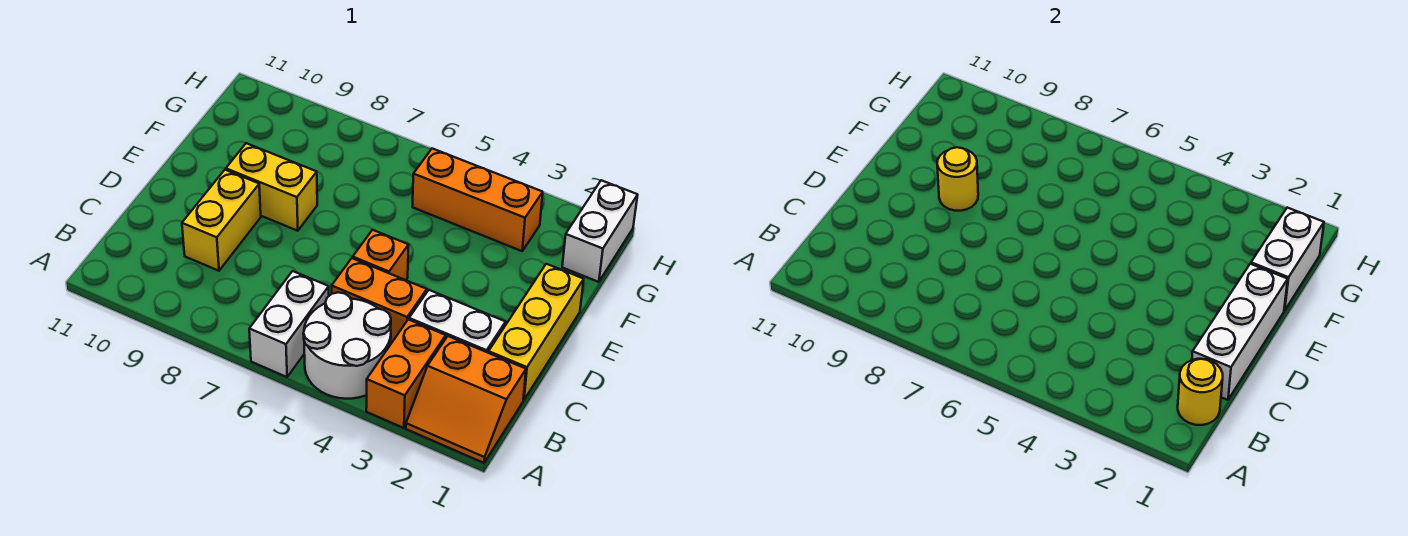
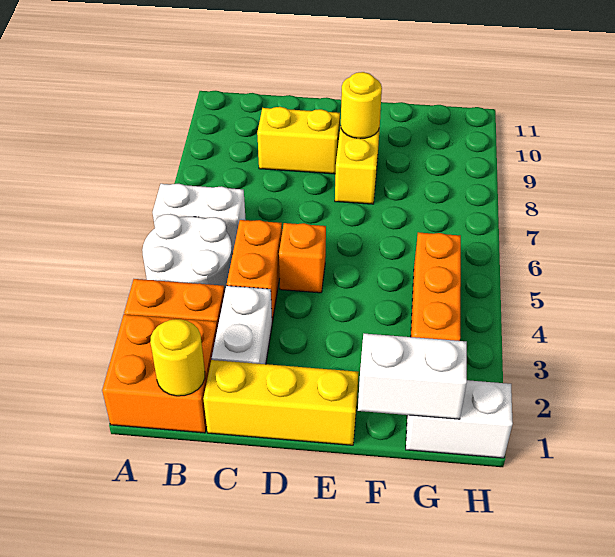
orange slope A1:B2 level 1 top B -> orange brick A1:B2 level 1
white brick C1:E1 level 2 -> none

